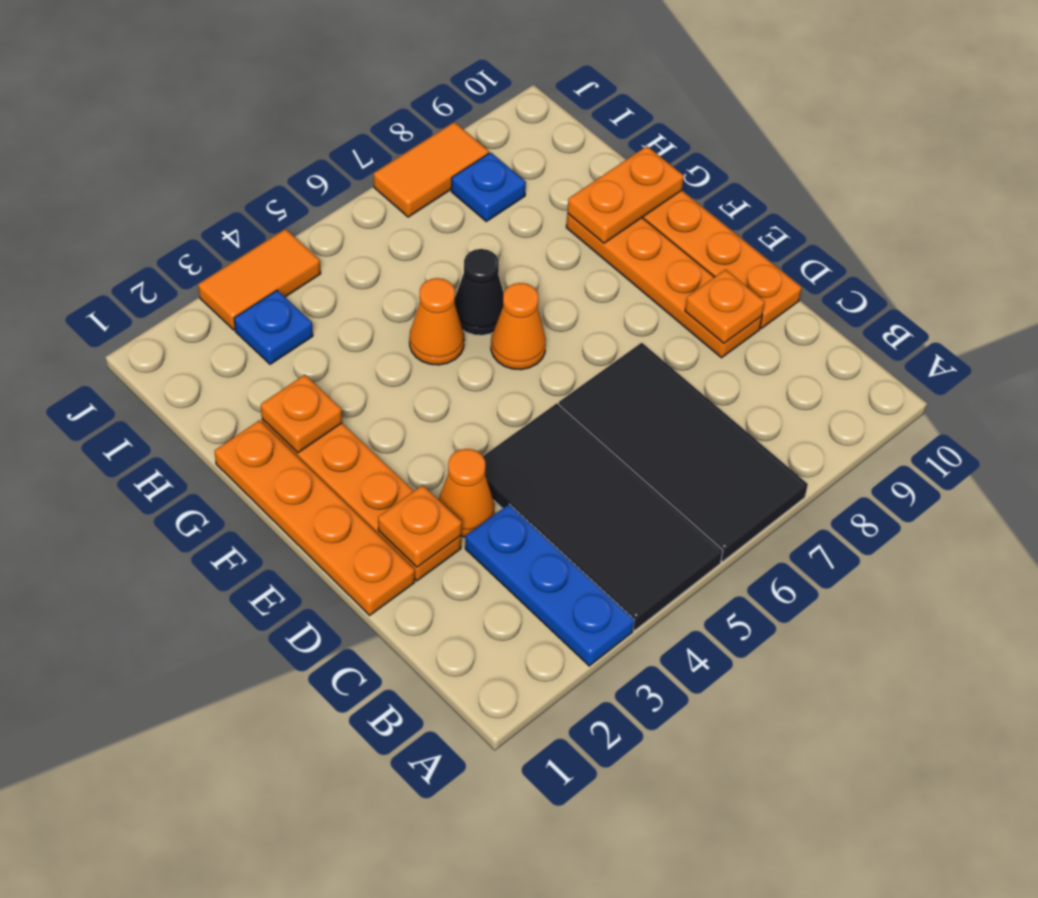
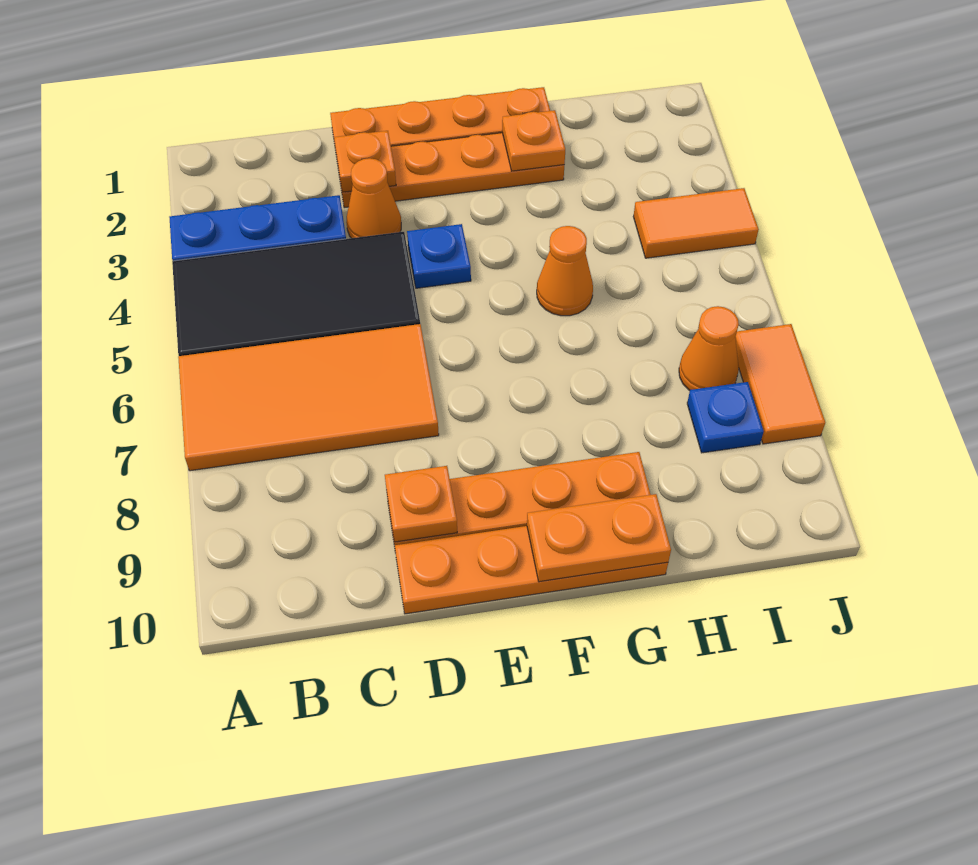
black tile A6:D7 level 1 -> orange tile A6:D7 level 1
orange cone F6 level 1 -> orange cone I7 level 1
black cone G6 level 1 -> none
orange plate G9:G10 level 2 -> orange plate F10:G10 level 2
blue plate I3 level 1 -> blue plate E4 level 1
orange tile J3:J4 level 1 -> orange tile I4:J4 level 1

